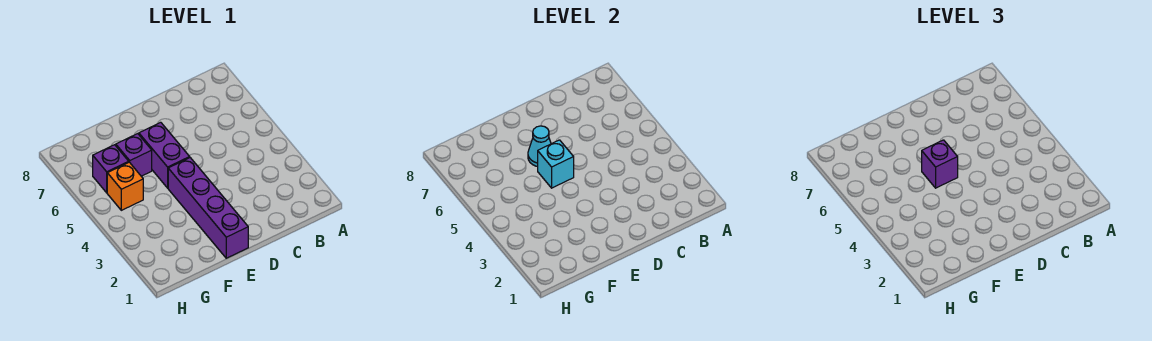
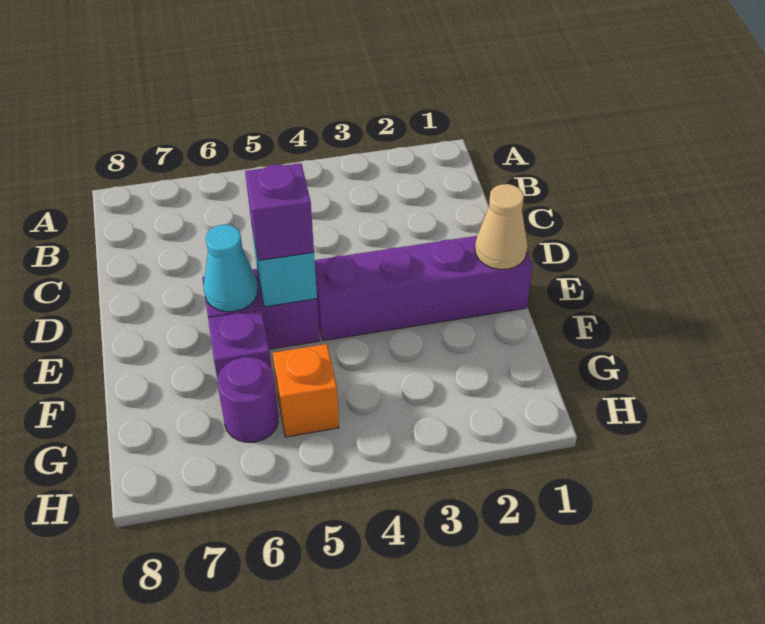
none -> tan cone E1 level 2
purple brick G6 level 1 -> purple round brick G6 level 1

